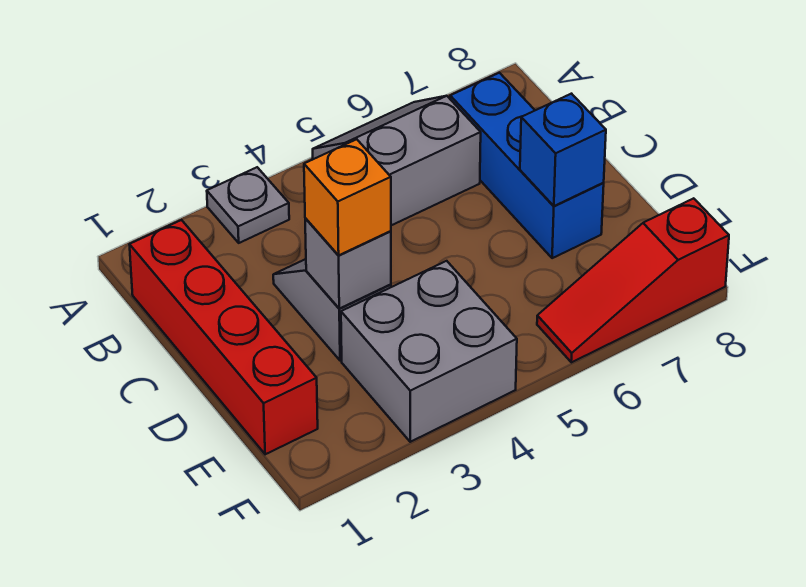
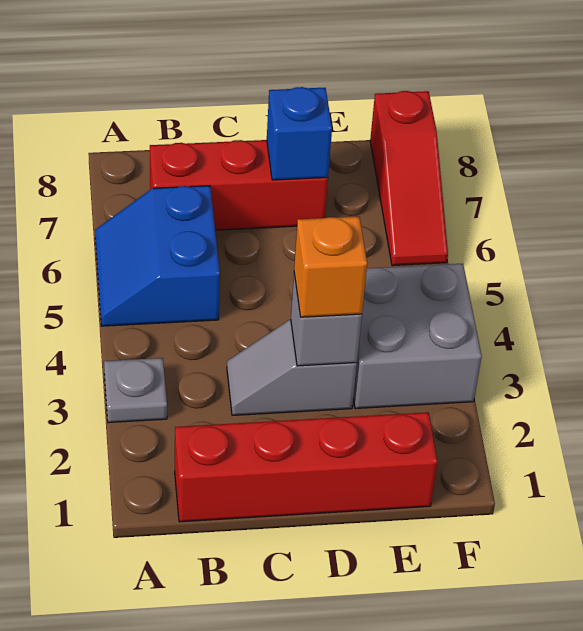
grey slope A5:B6 level 1 top B -> blue slope A5:B6 level 1 top B
blue brick B7:D7 level 1 -> red brick B7:D7 level 1

